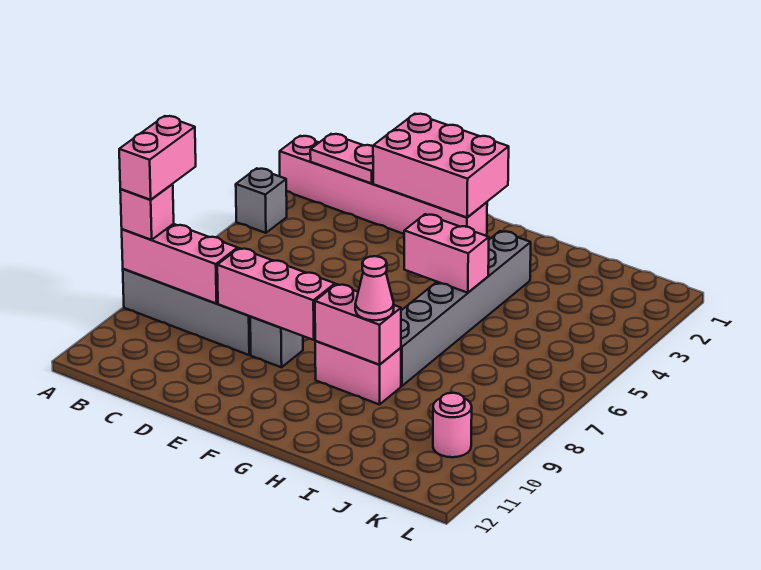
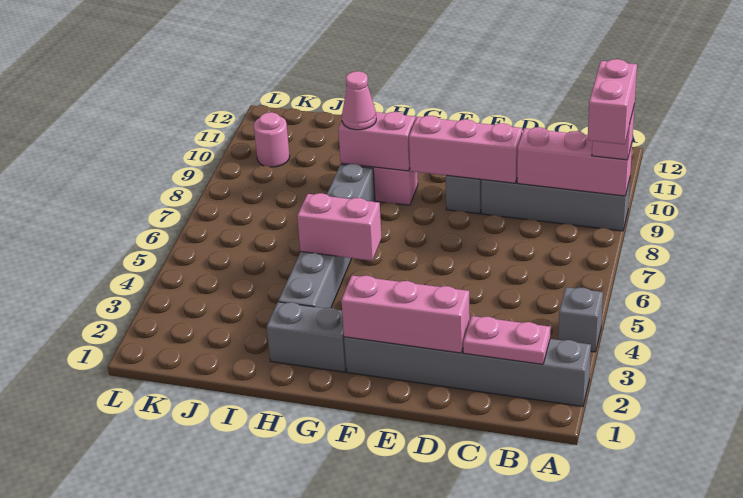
pink brick A2:F2 level 1 -> grey brick A2:F2 level 1
pink brick D1:F2 level 2 -> pink brick D2:F2 level 2
none -> grey brick G2:H2 level 1

